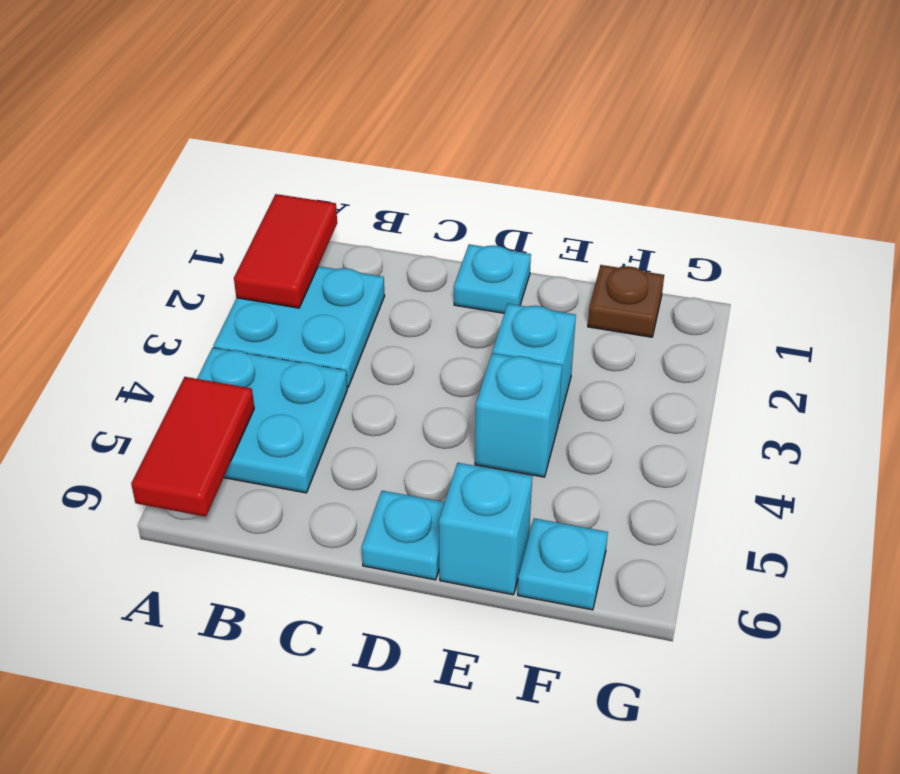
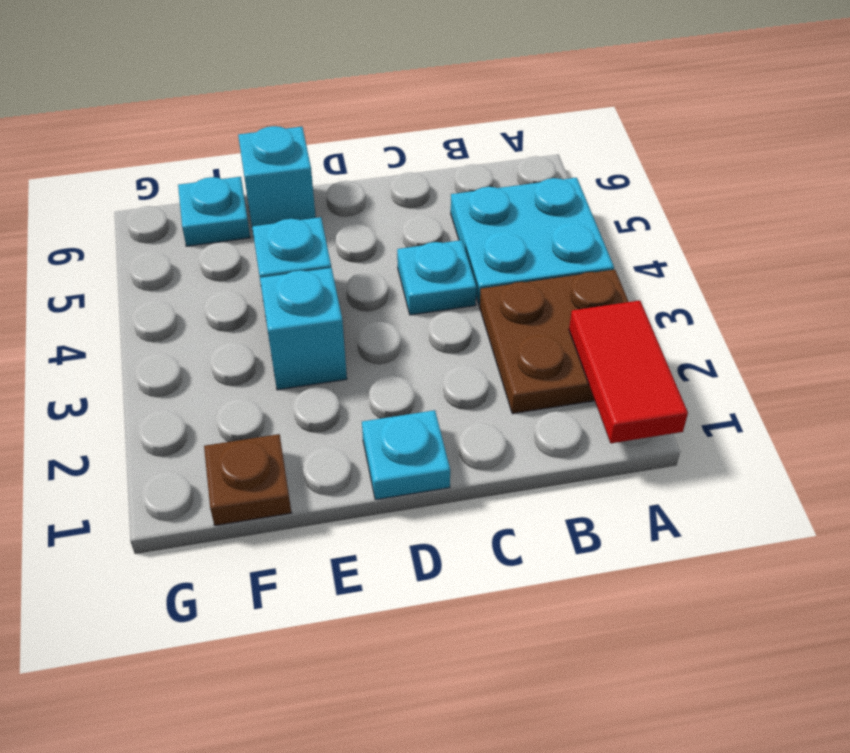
cyan plate A2:B3 level 1 -> brown plate A2:B3 level 1
red tile A5:A6 level 2 -> none
cyan plate D6 level 1 -> cyan plate C4 level 1

